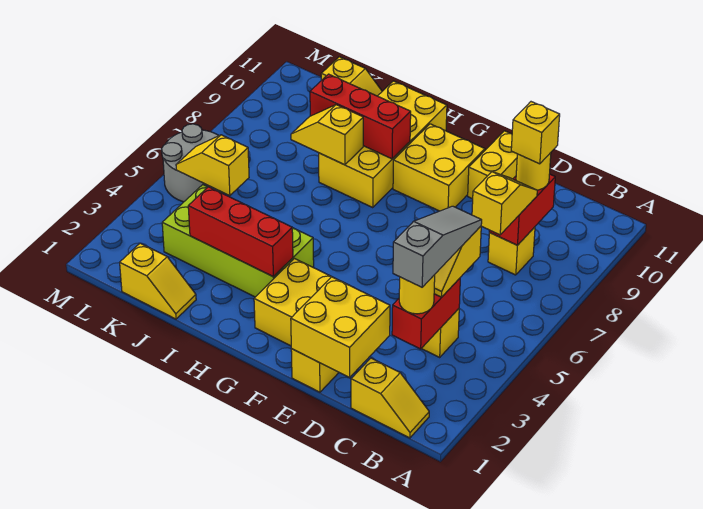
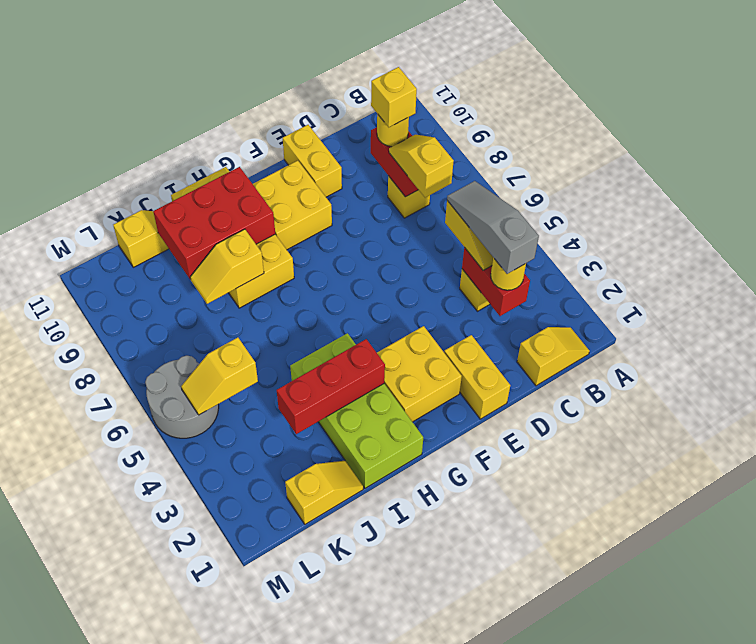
yellow brick D1:E2 level 2 -> none
lime brick H3:K4 level 1 -> lime brick H1:I4 level 1
red brick H9:J9 level 2 -> red brick H9:J10 level 2

